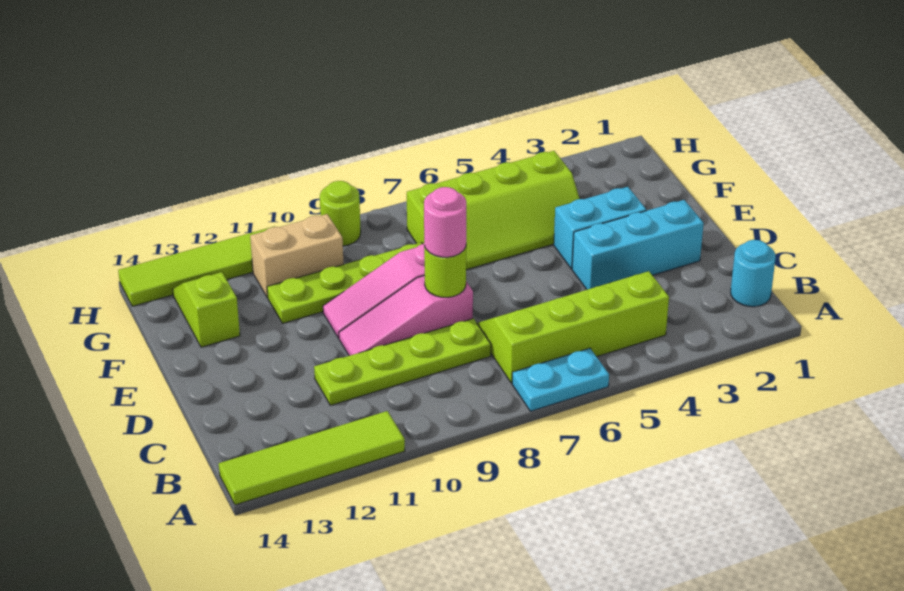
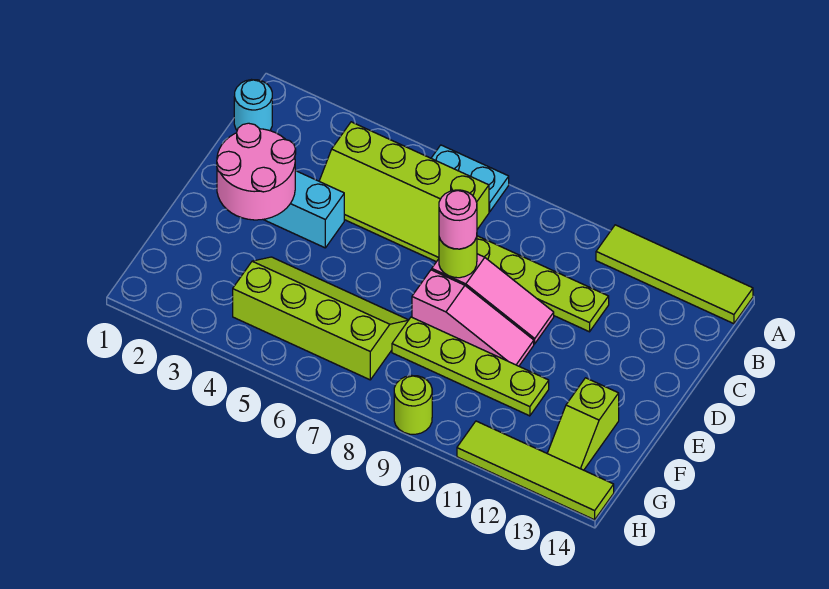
none -> pink round brick D2:E3 level 2
cyan brick E3:E4 level 1 -> none
tan brick G10:G11 level 1 -> none

